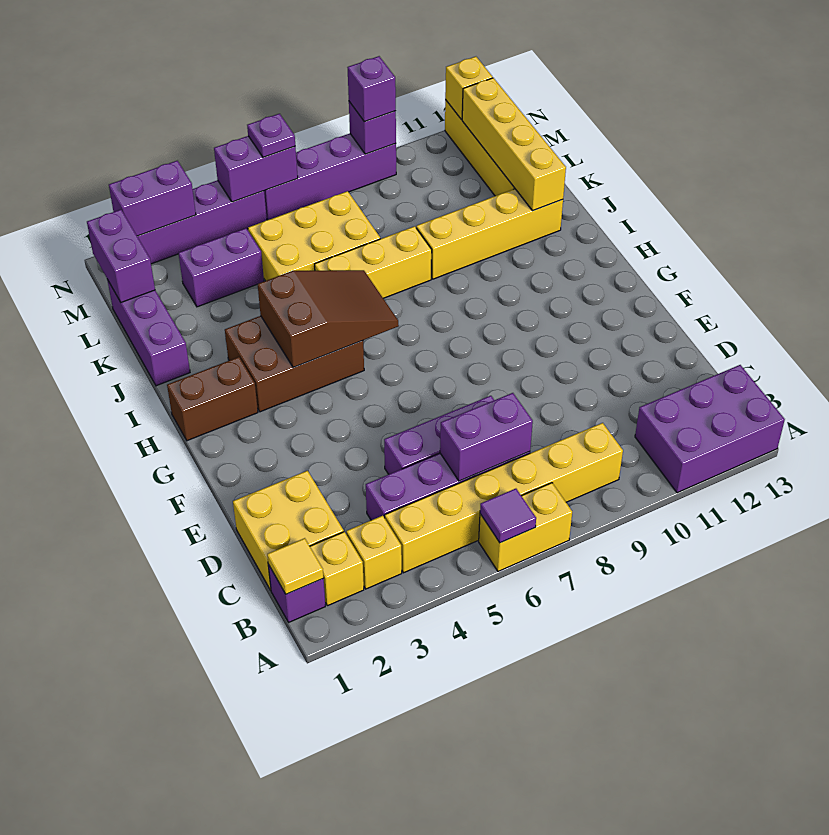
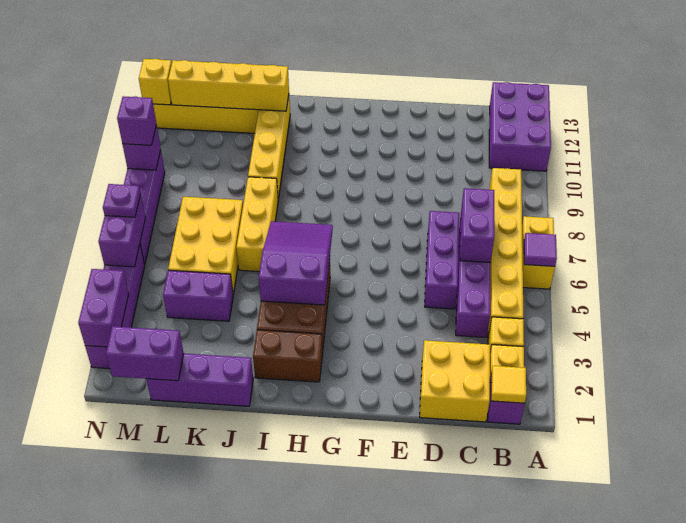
brown brick H1:H2 level 1 -> brown brick H2:I2 level 1
brown slope H4:I6 level 2 top 4 -> purple slope H4:I6 level 2 top 4
purple brick L3:L4 level 1 -> purple brick K4:L4 level 1

